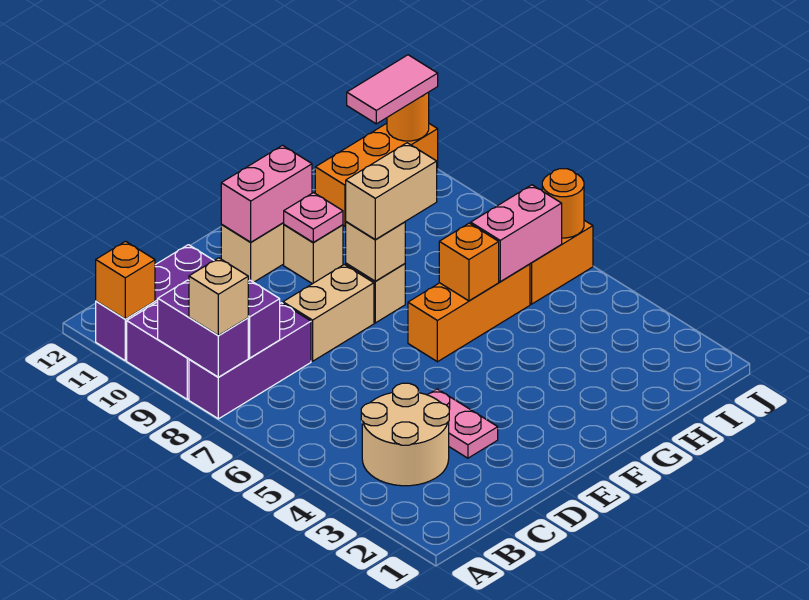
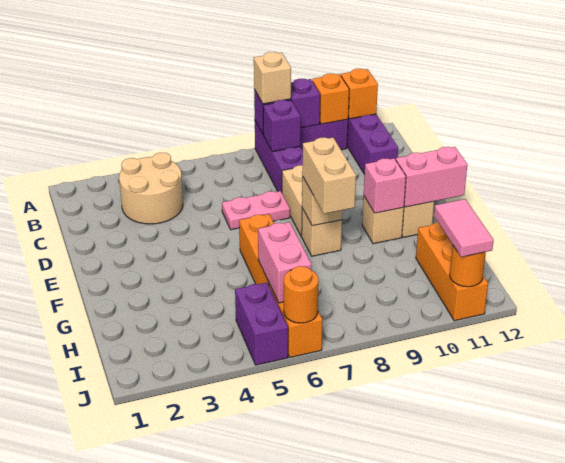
pink plate D3:D4 level 1 -> pink plate D6:D7 level 1
pink brick E11:F11 level 2 -> pink brick F11:F12 level 2
pink plate F10 level 2 -> pink brick F10 level 2
orange brick G6 level 2 -> orange brick A10 level 2
none -> purple brick I5:J5 level 1

